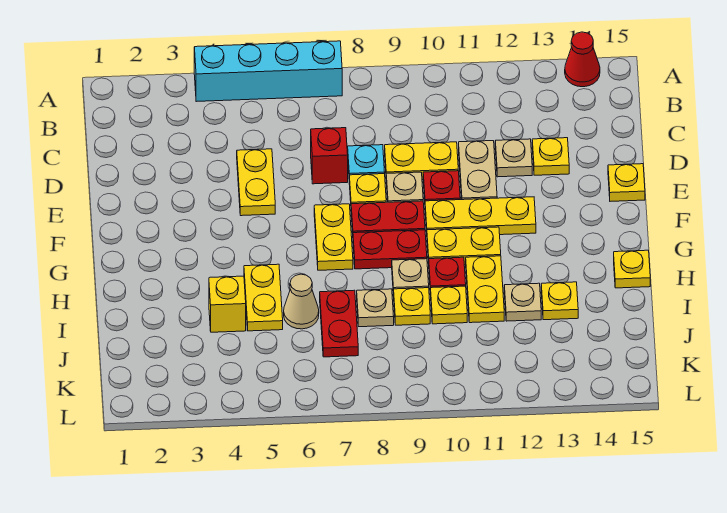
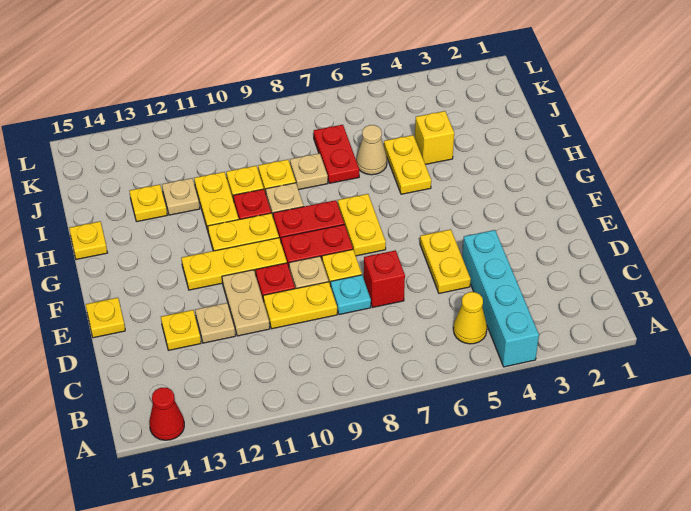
cyan brick A4:A7 level 1 -> cyan brick A4:D4 level 1
none -> yellow cone B5 level 1

